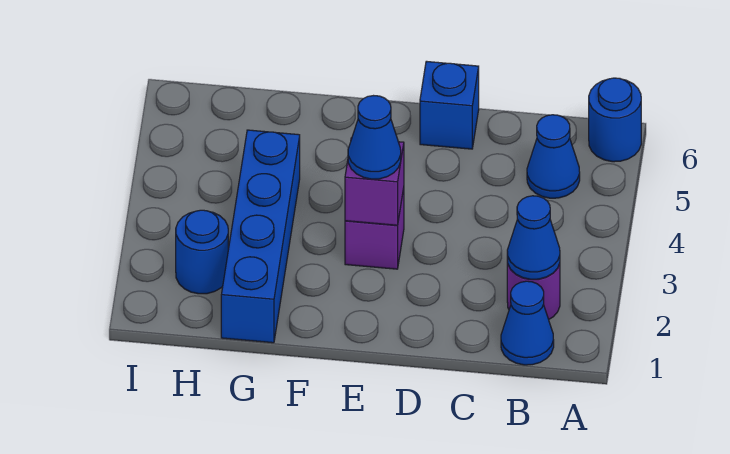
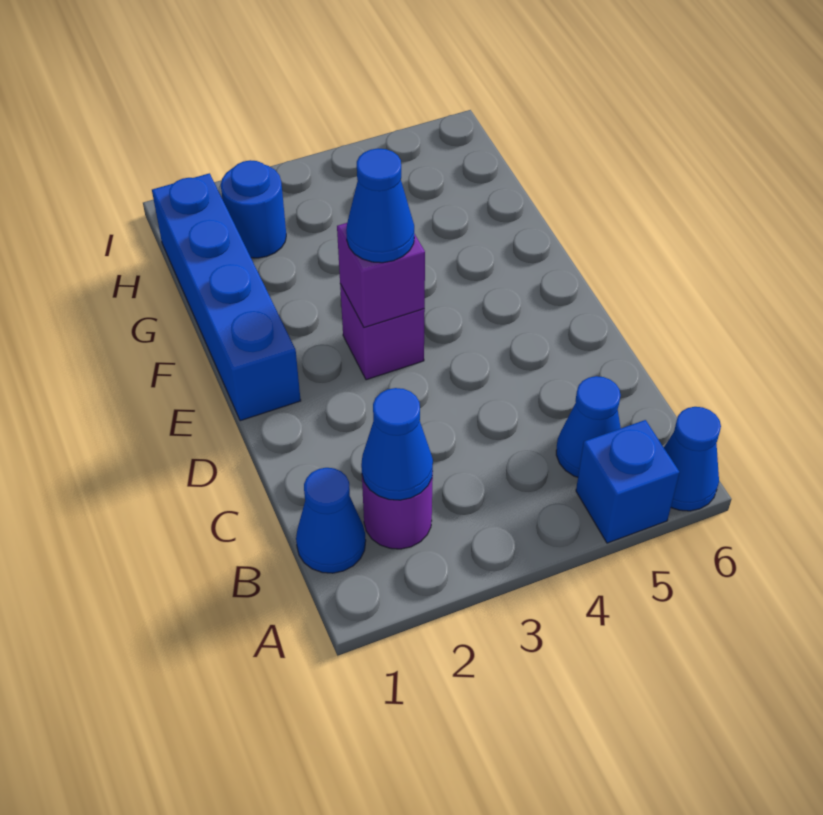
blue round brick A6 level 1 -> blue cone A6 level 1
blue brick D6 level 1 -> blue brick A5 level 1
blue brick G1:G4 level 1 -> blue brick E1:H1 level 1

